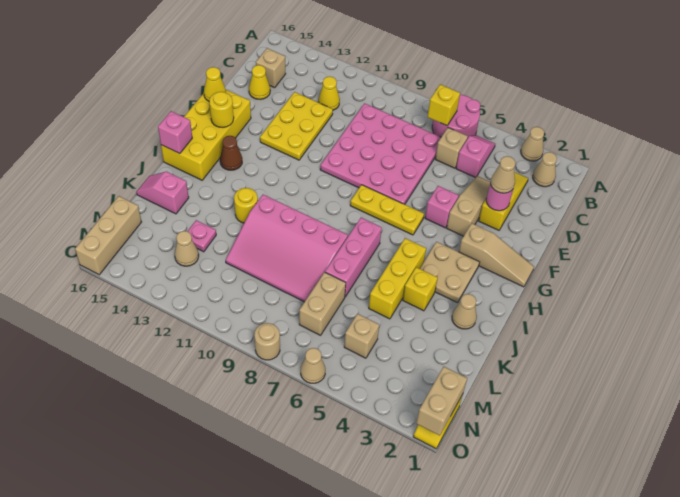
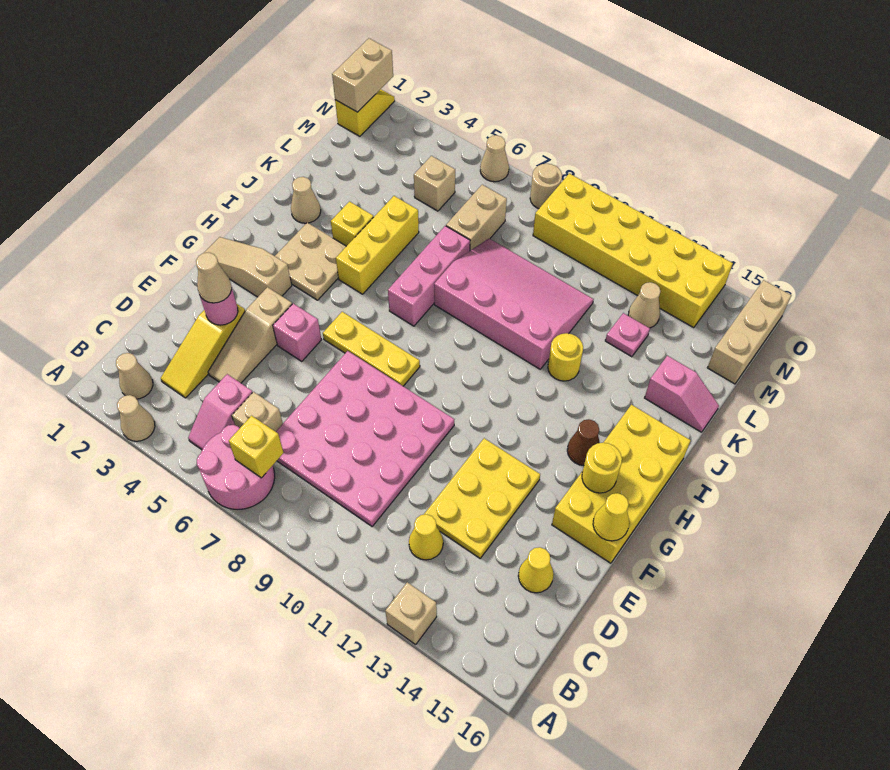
tan brick C15 level 1 -> tan brick A13 level 1
pink brick I16 level 2 -> none
none -> yellow brick N9:O14 level 1

